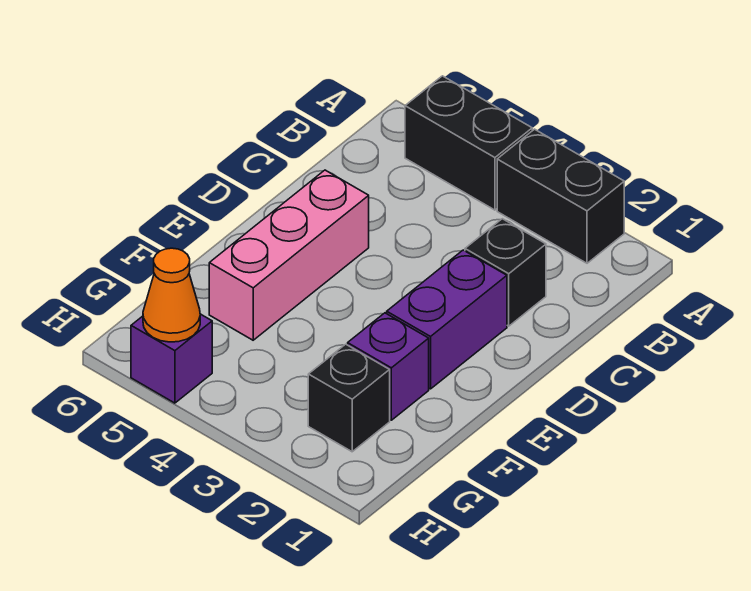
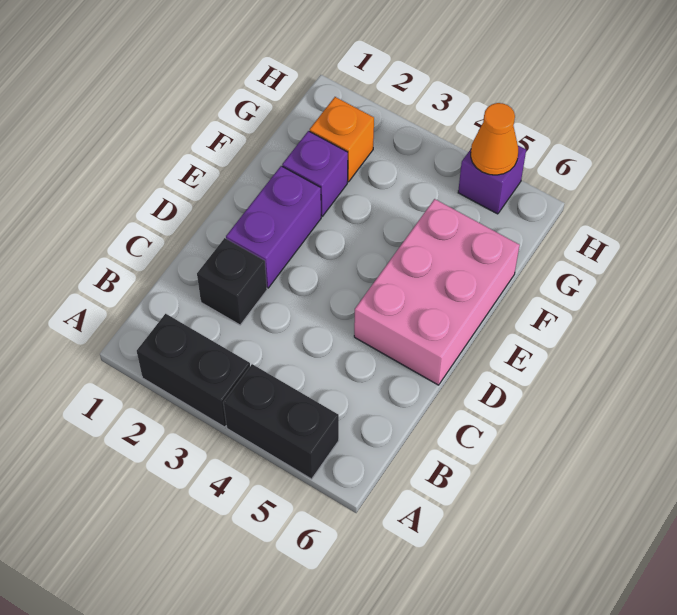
pink brick D5:F5 level 1 -> pink brick D5:F6 level 1
black brick G2 level 1 -> orange brick G2 level 1

